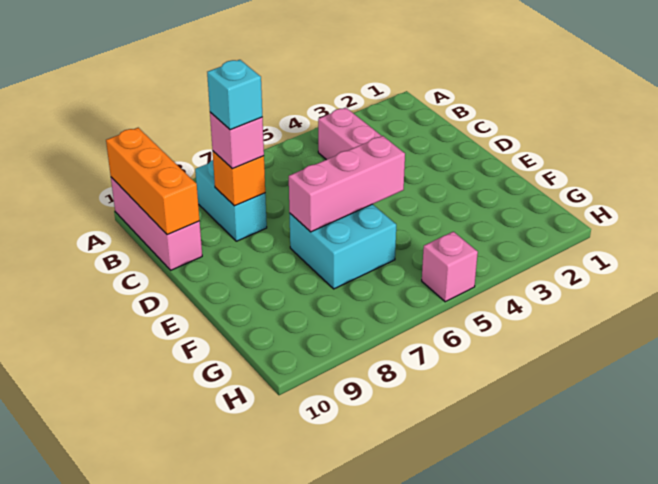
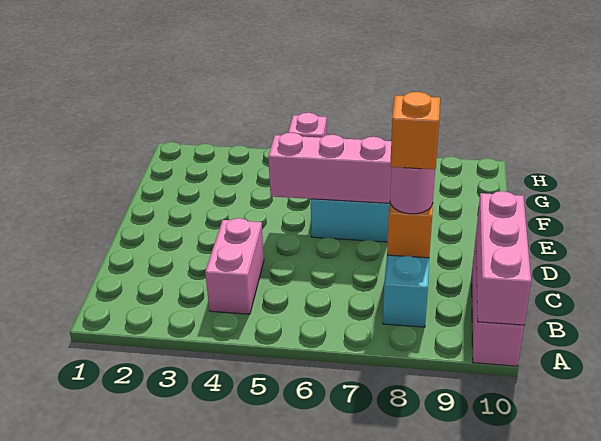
orange brick A10:C10 level 2 -> pink brick A10:C10 level 2
pink brick C8 level 3 -> pink round brick C8 level 3
cyan brick C8 level 4 -> orange brick C8 level 4

